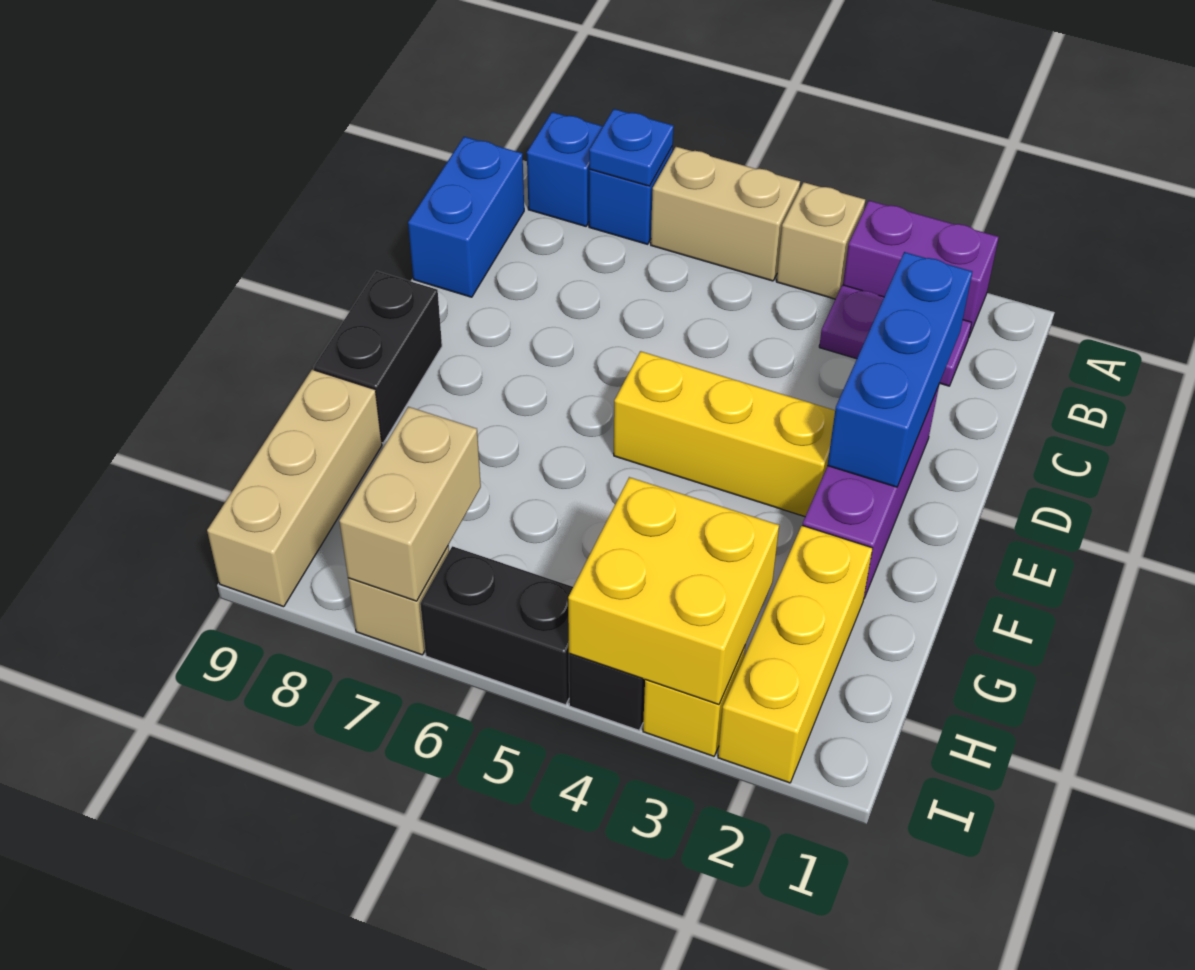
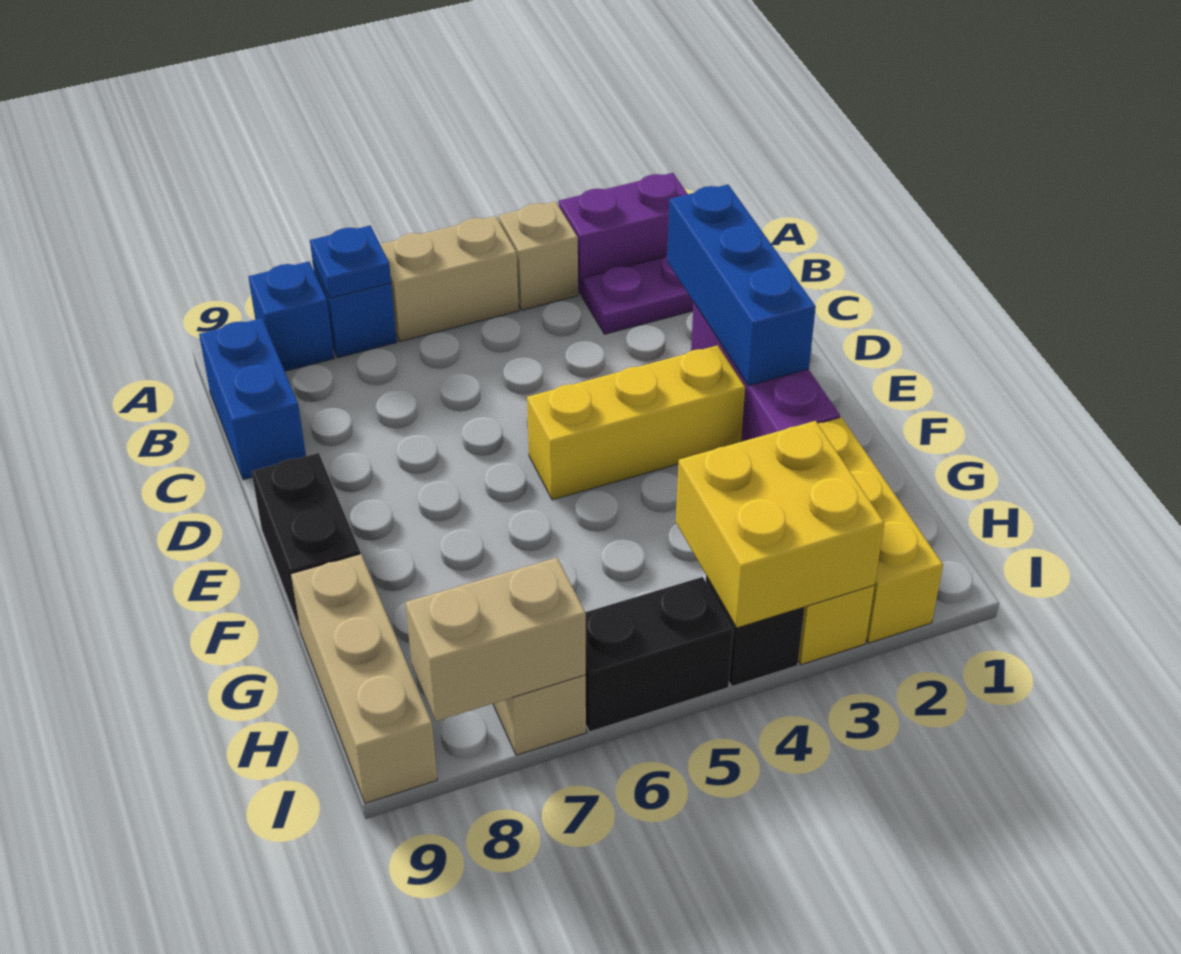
tan brick H7:I7 level 2 -> tan brick I7:I8 level 2

